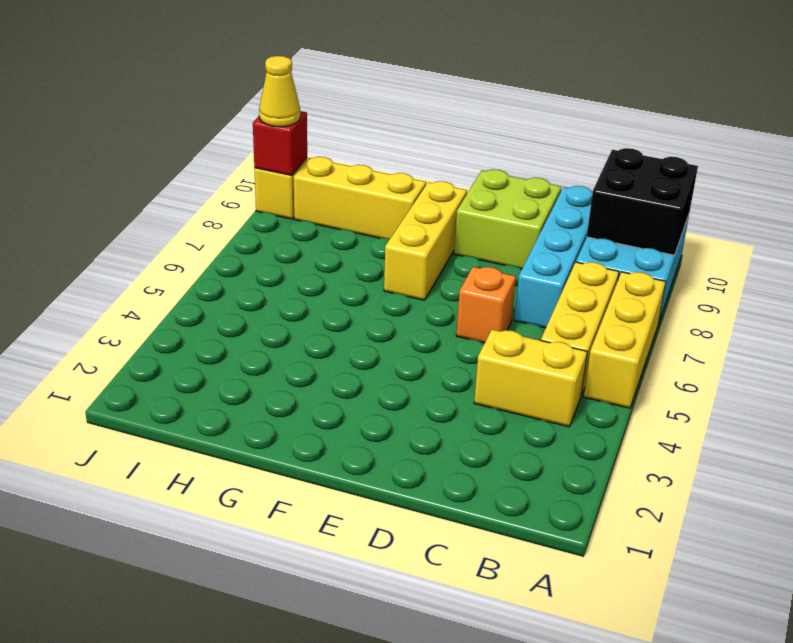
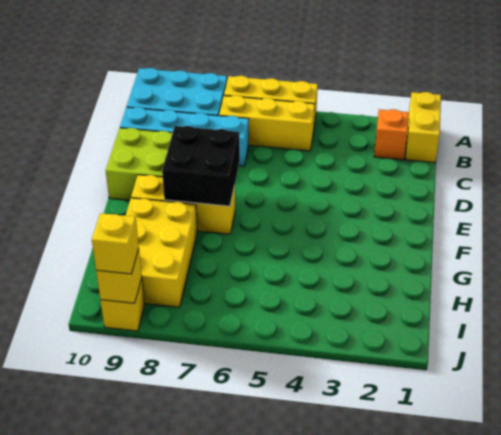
black brick A9:B10 level 2 -> black brick E7:F8 level 2
yellow brick B4:C4 level 1 -> yellow brick A1:B1 level 1
orange brick D6 level 1 -> orange brick B2 level 1
yellow brick G9:I9 level 1 -> yellow brick G8:I9 level 1
red brick J9 level 2 -> yellow brick J9 level 2
yellow cone J9 level 3 -> yellow brick J9 level 3

